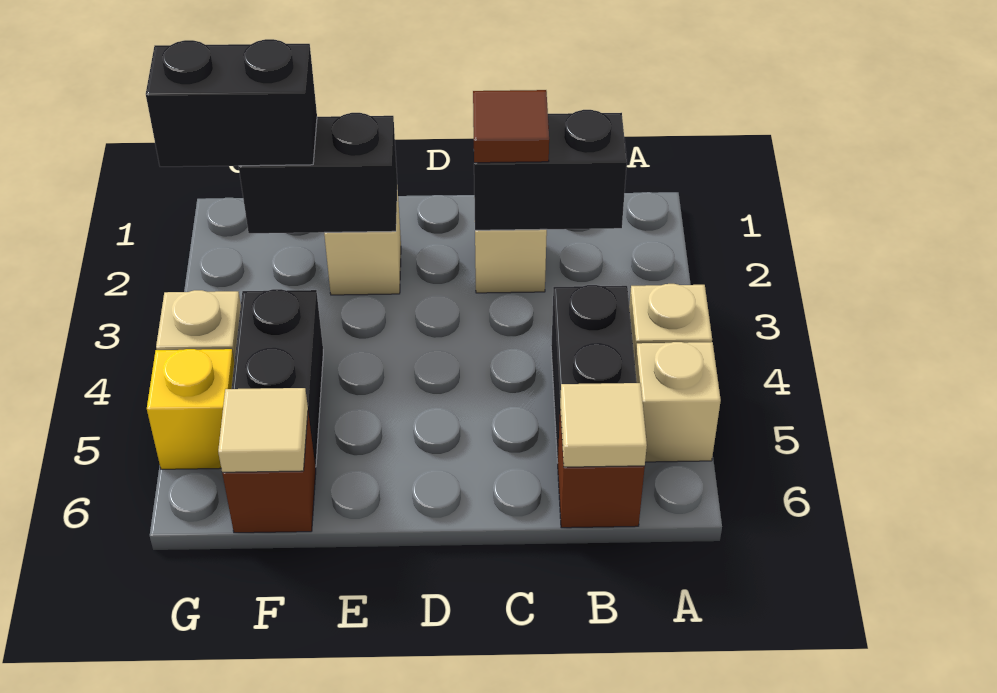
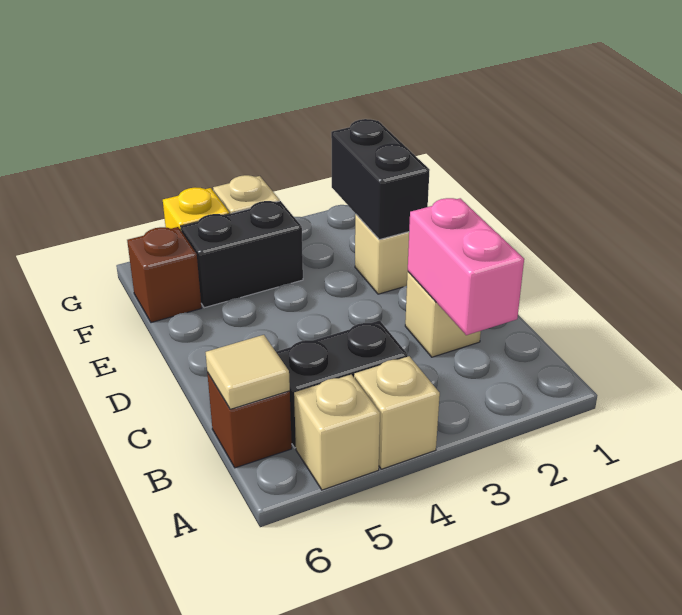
black brick B2:C2 level 2 -> pink brick B2:C2 level 2
brown tile C2 level 3 -> none
black brick F2:G2 level 3 -> none
tan tile F6 level 2 -> none

